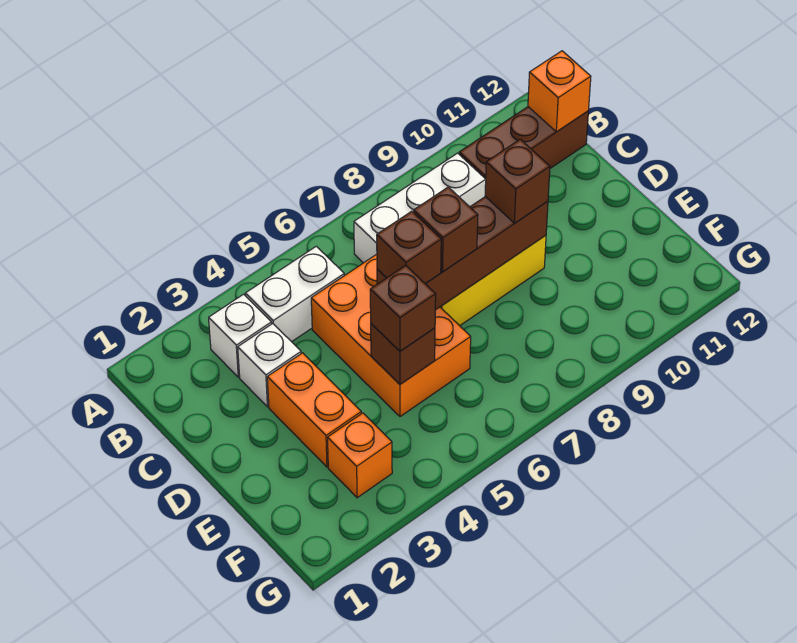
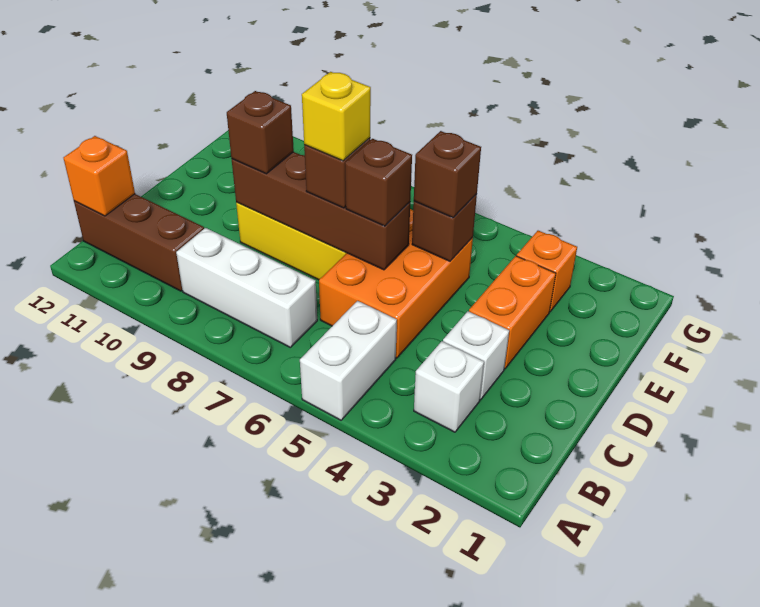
white brick B4:B5 level 1 -> white brick A5:B5 level 1
none -> yellow brick D7 level 4

